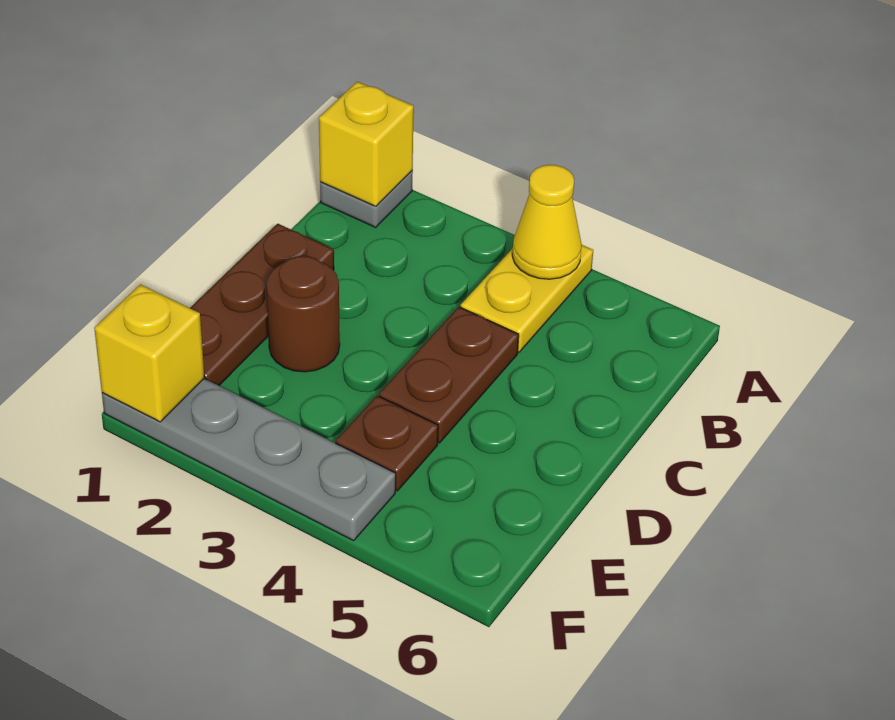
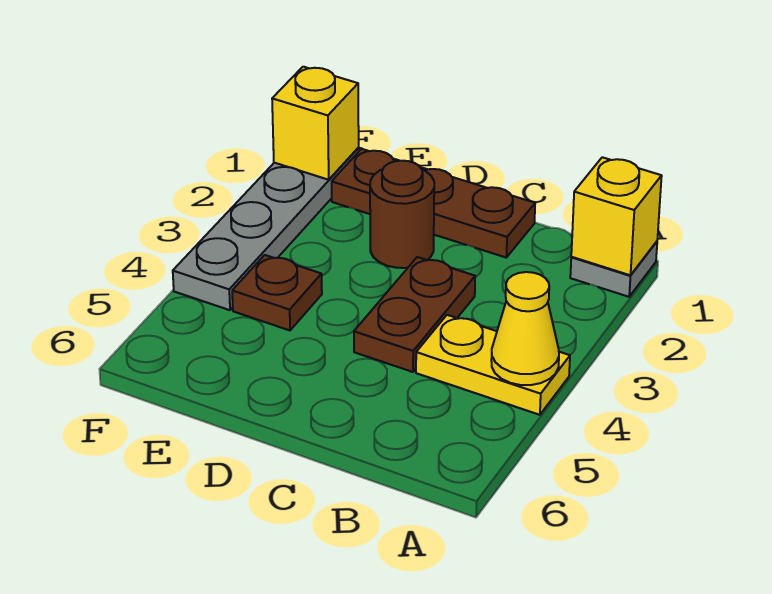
brown plate C4:D4 level 1 -> brown plate C3:C4 level 1

